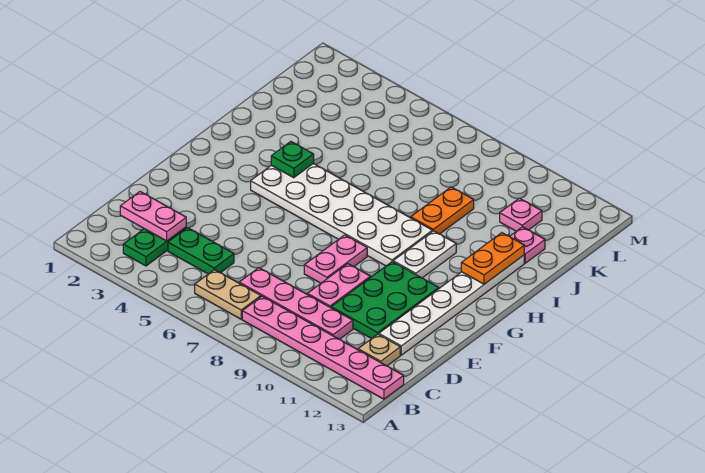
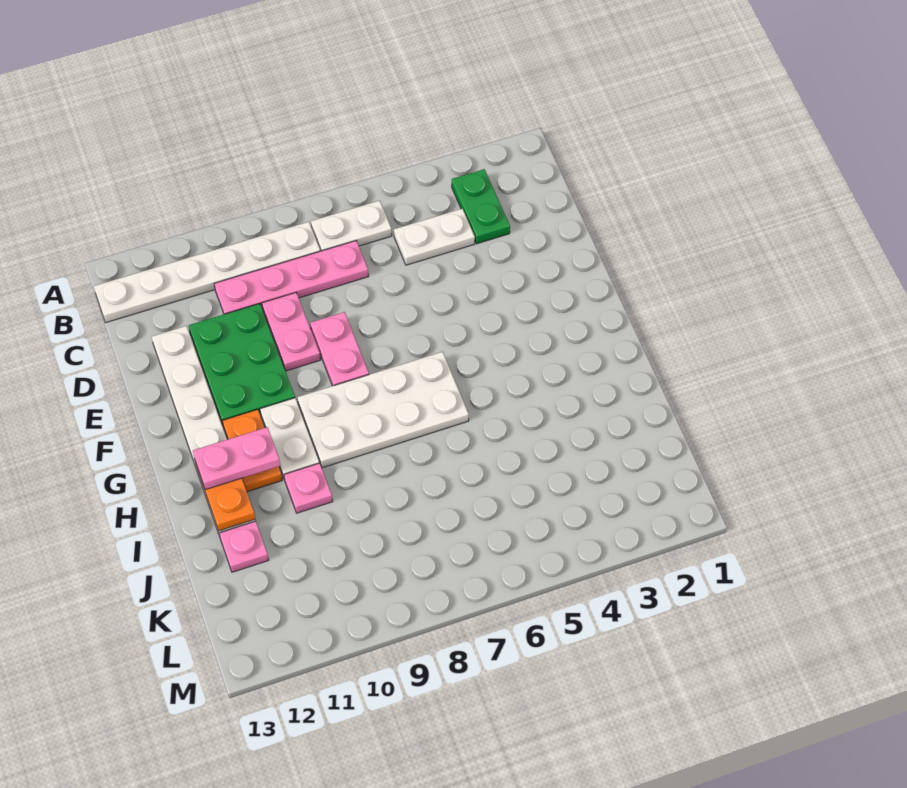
tan plate B6:B7 level 1 -> white plate B6:B7 level 1
pink plate B8:B13 level 1 -> white plate B8:B13 level 1
pink plate C2:C3 level 2 -> pink plate H11:H12 level 3
green plate C4:C5 level 1 -> white plate C4:C5 level 1
tan plate C12 level 1 -> none
white plate G4:H9 level 1 -> white plate G6:H9 level 1
green plate H4 level 2 -> none
orange plate I9:J9 level 1 -> orange plate G11:H11 level 1
pink plate K11 level 1 -> pink plate I10 level 1

